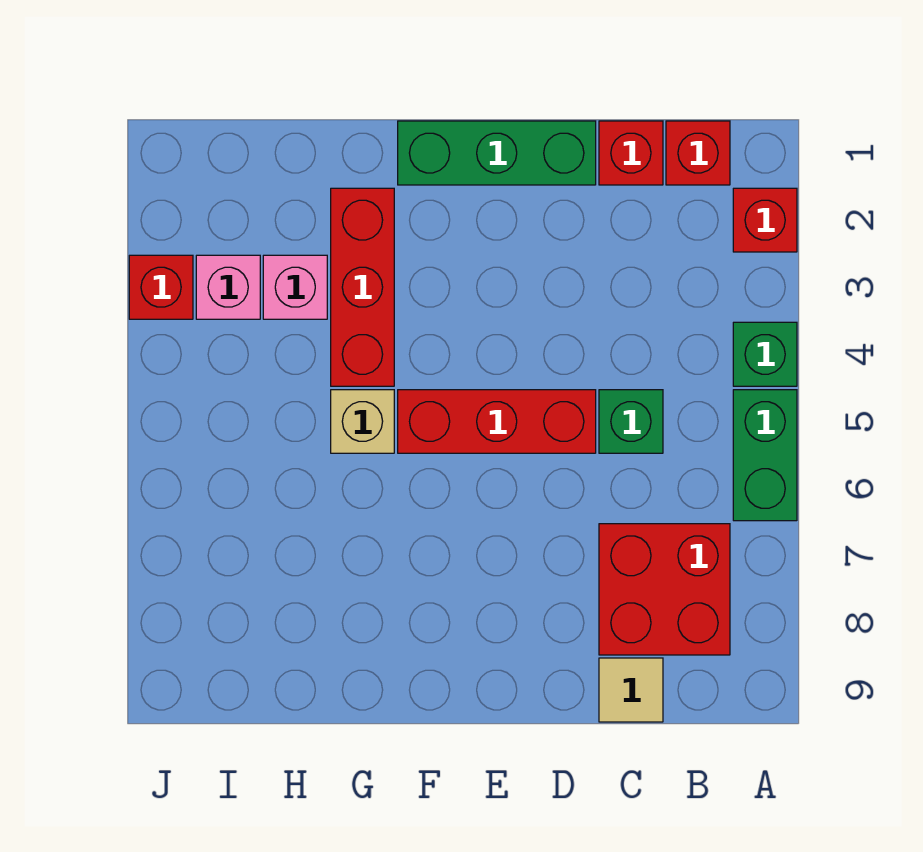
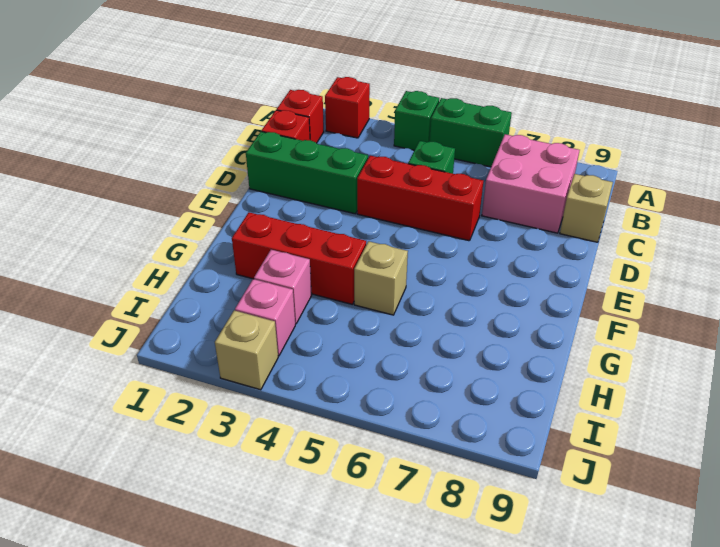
red brick B7:C8 level 1 -> pink brick B7:C8 level 1
tan tile C9 level 1 -> tan brick C9 level 1
green brick D1:F1 level 1 -> green brick D1:D3 level 1
red brick D5:F5 level 1 -> red brick D4:D6 level 1
red brick J3 level 1 -> tan brick J3 level 1

